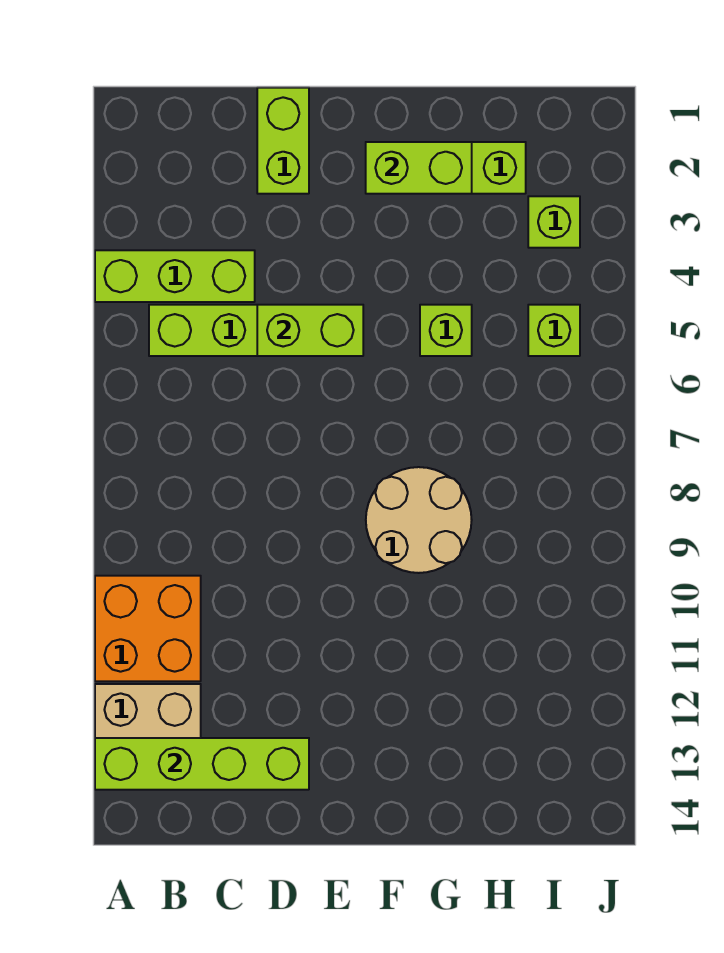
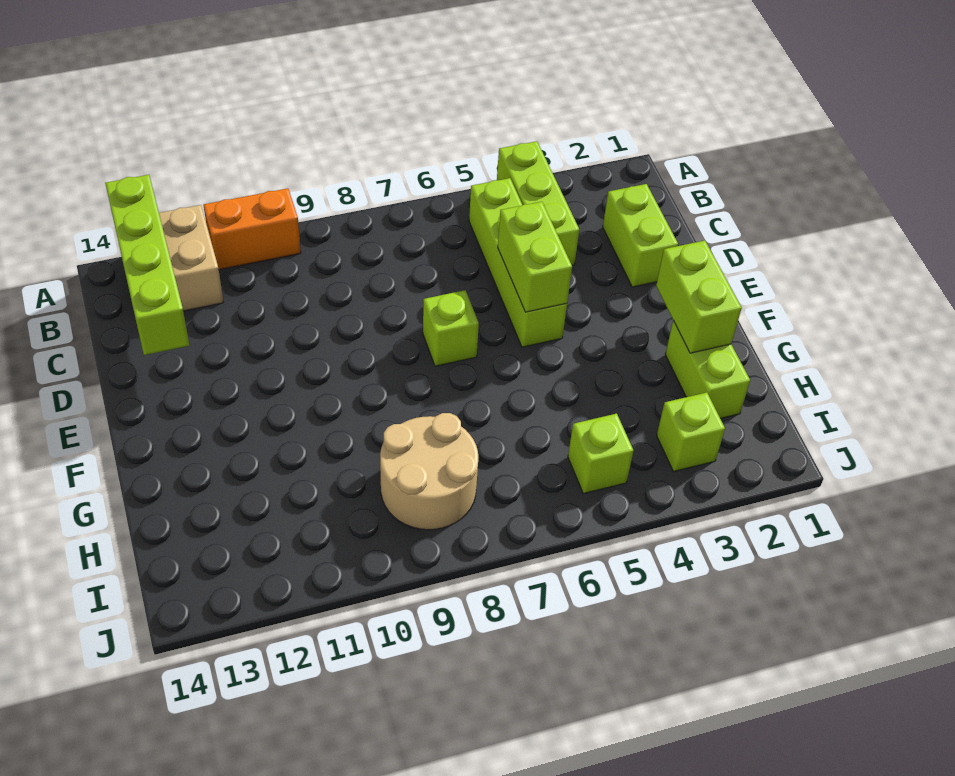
orange brick A10:B11 level 1 -> orange brick A10:A11 level 1
lime brick D1:D2 level 1 -> lime brick C2:D2 level 1
tan round brick F8:G9 level 1 -> tan round brick H8:I9 level 1
lime brick G5 level 1 -> lime brick E7 level 1

